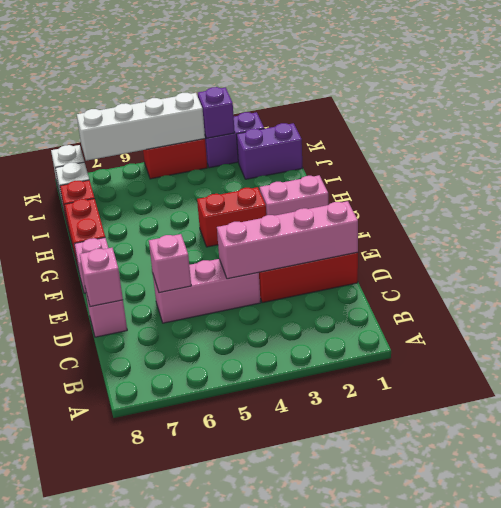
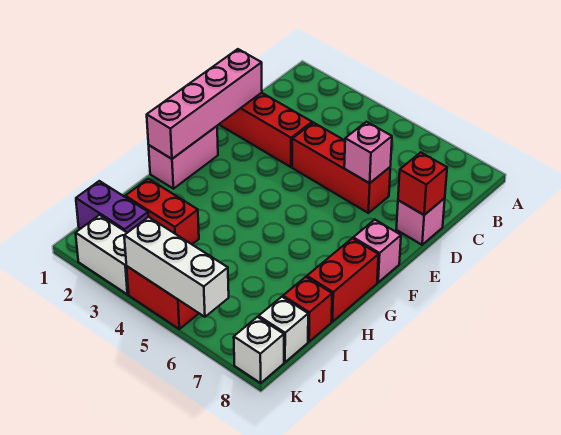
pink brick D1:D4 level 2 -> pink brick D1:G1 level 2
pink brick D4:D6 level 1 -> red brick D4:D6 level 1
pink brick D8 level 2 -> red brick D8 level 2
pink brick G1:G2 level 1 -> pink brick F1:G1 level 1
red brick G3:G4 level 1 -> red brick I2:I3 level 1
purple brick K2:K3 level 1 -> white brick K2:K3 level 1
purple brick K3 level 2 -> none
white brick K4:K7 level 2 -> white brick K4:K6 level 2

